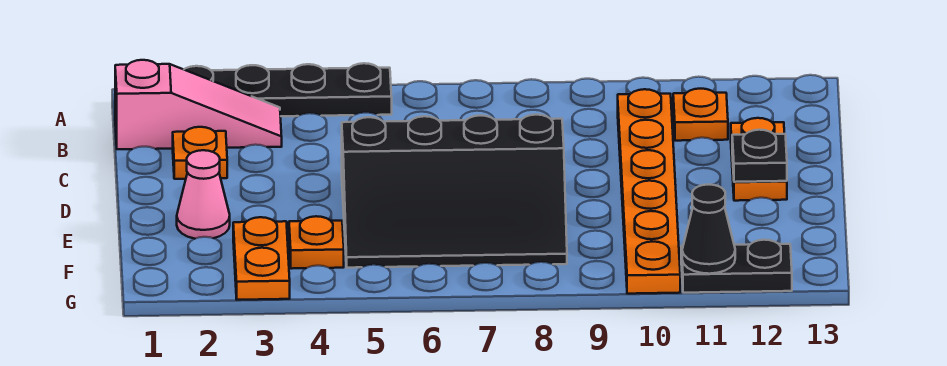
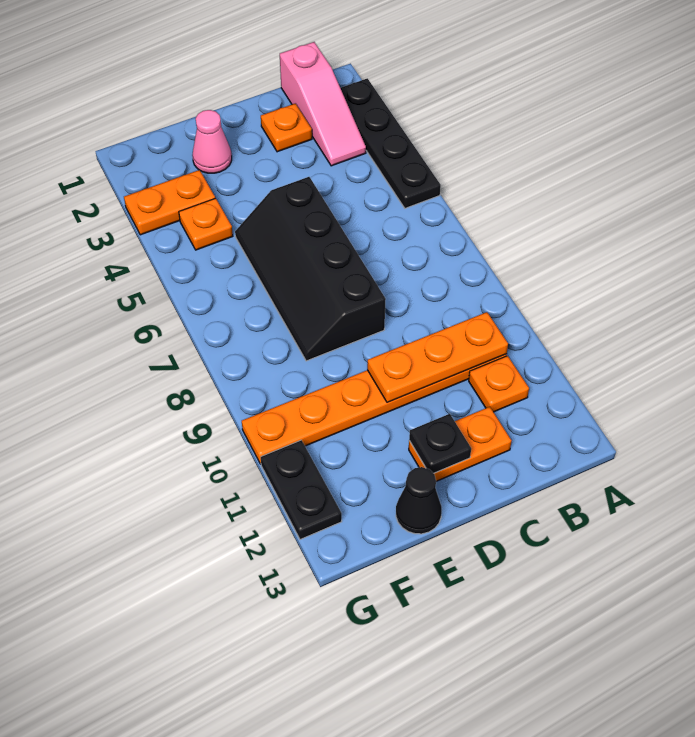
none -> orange plate B10:D10 level 2
black slope D5:F8 level 1 top D -> black slope D5:E8 level 1 top D
black cone G11 level 2 -> black cone E13 level 1

